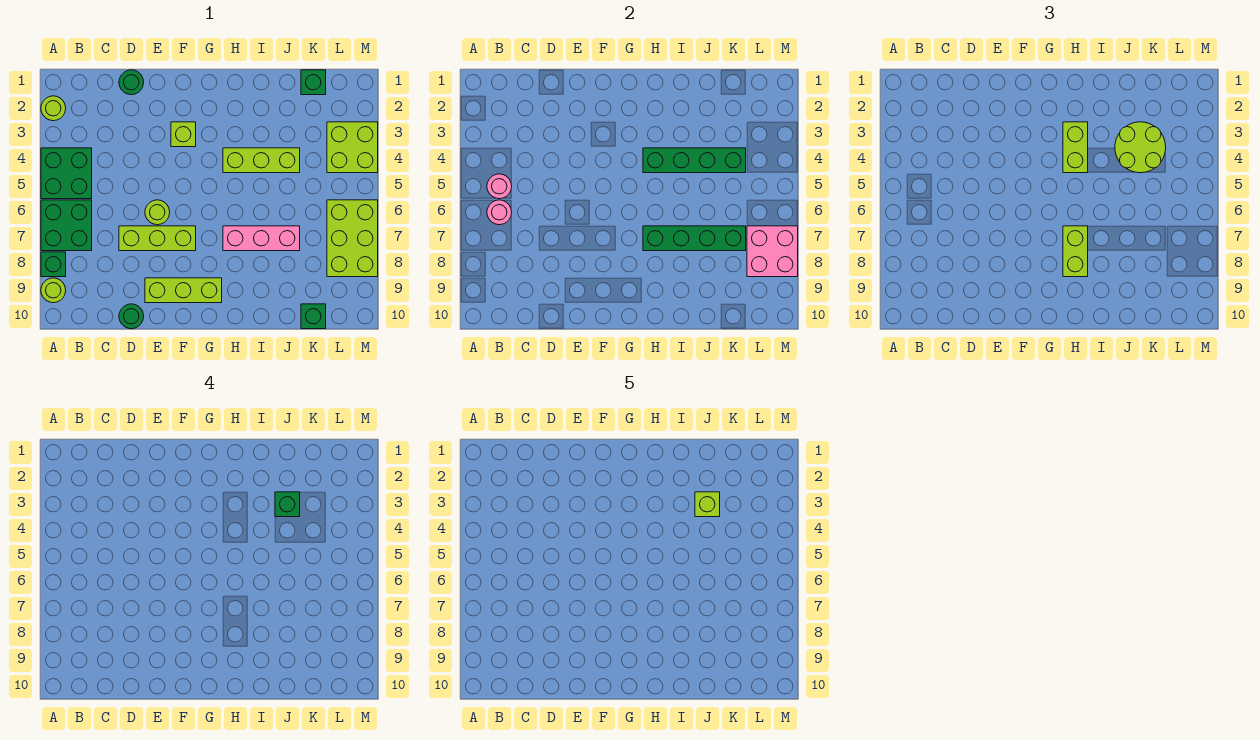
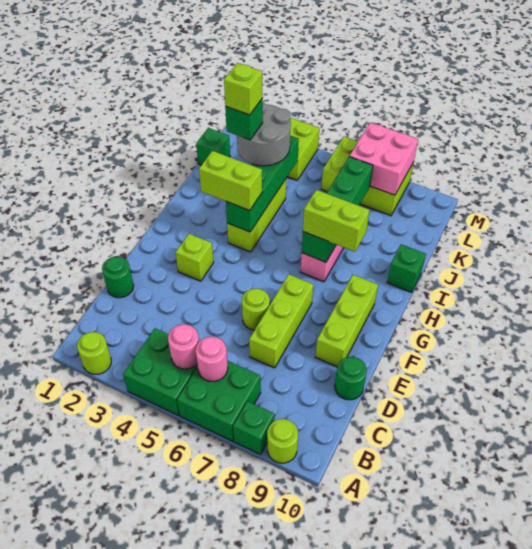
lime round brick J3:K4 level 3 -> grey round brick J3:K4 level 3
green brick K10 level 1 -> green brick I10 level 1

